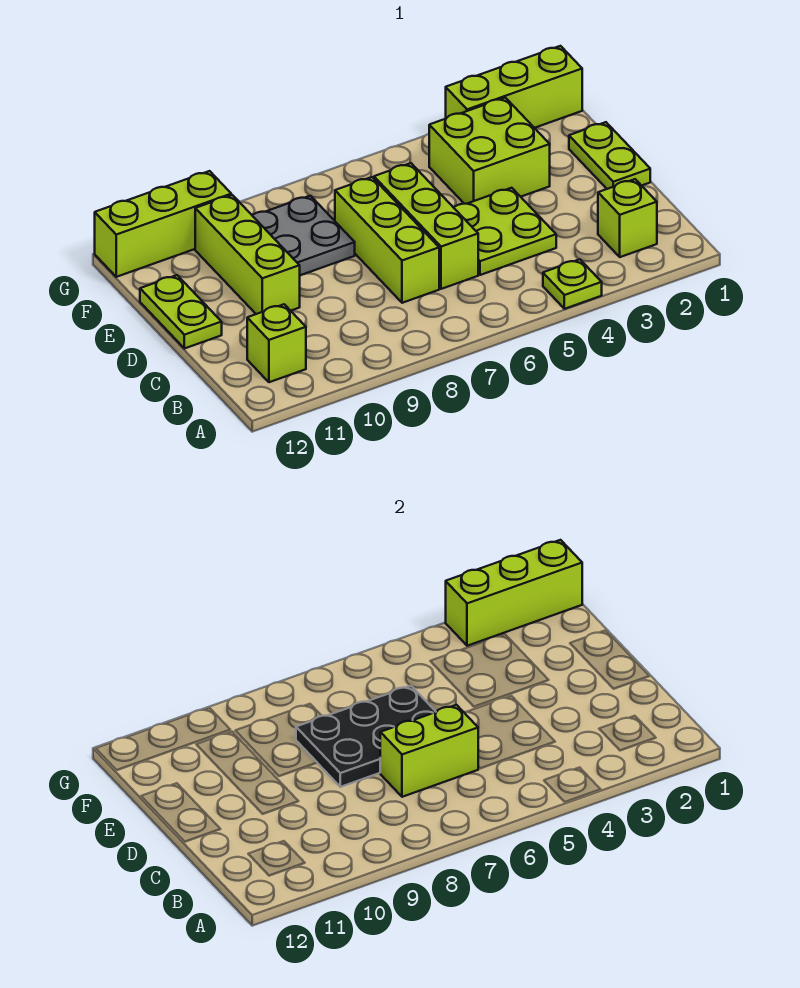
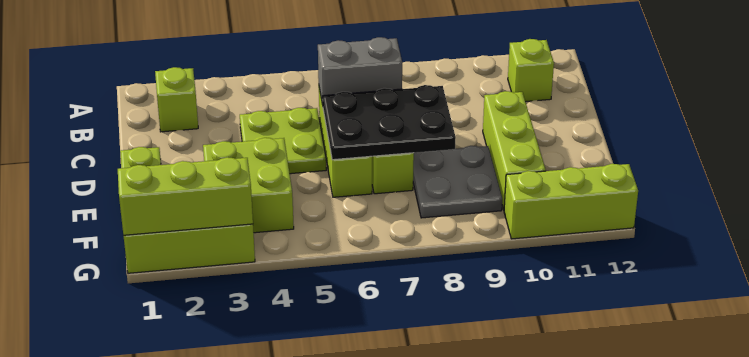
lime plate A4 level 1 -> none
lime brick C6:C7 level 2 -> grey brick C6:C7 level 2
lime plate D12:E12 level 1 -> none

